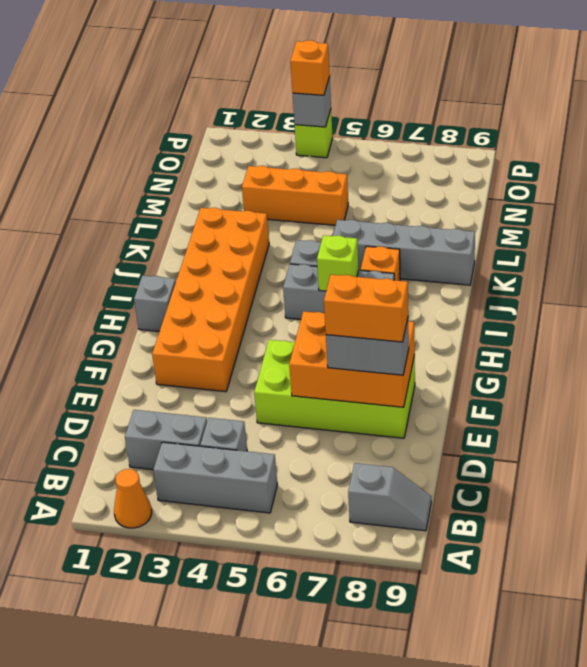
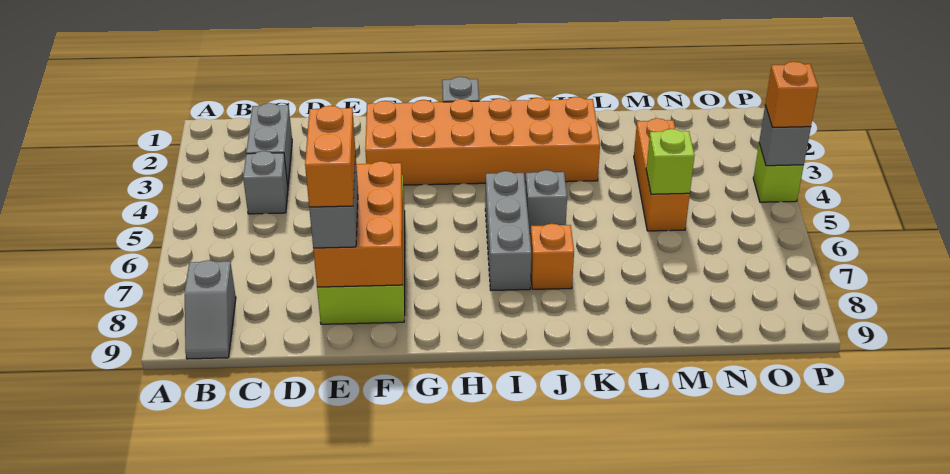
orange cone A2 level 1 -> none
grey brick B3:B5 level 1 -> none
lime brick I6 level 2 -> lime brick M5 level 2
grey brick K6:K9 level 1 -> none

